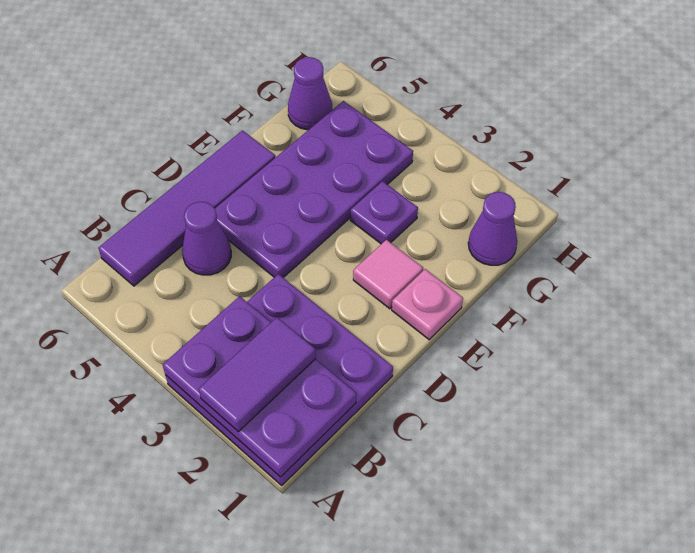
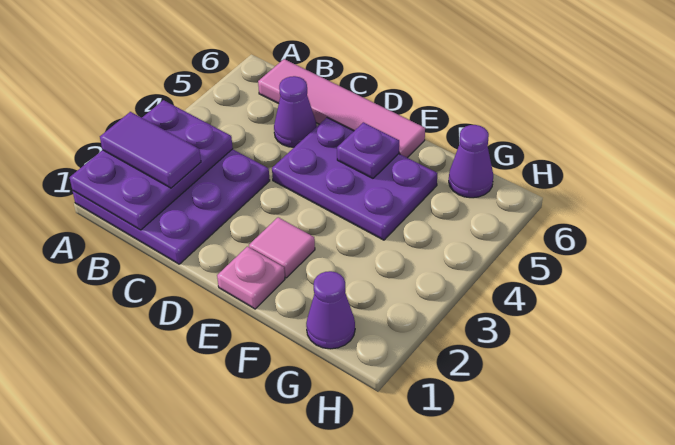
purple tile B6:E6 level 1 -> pink tile B6:E6 level 1
purple plate D4:G5 level 1 -> purple plate D4:F5 level 1
purple plate F3 level 1 -> purple plate E5 level 2

